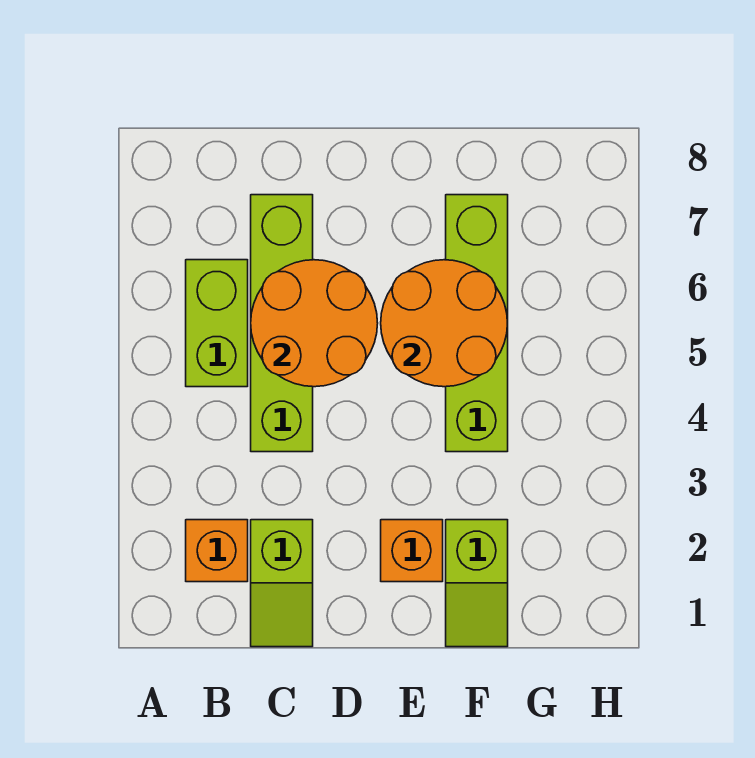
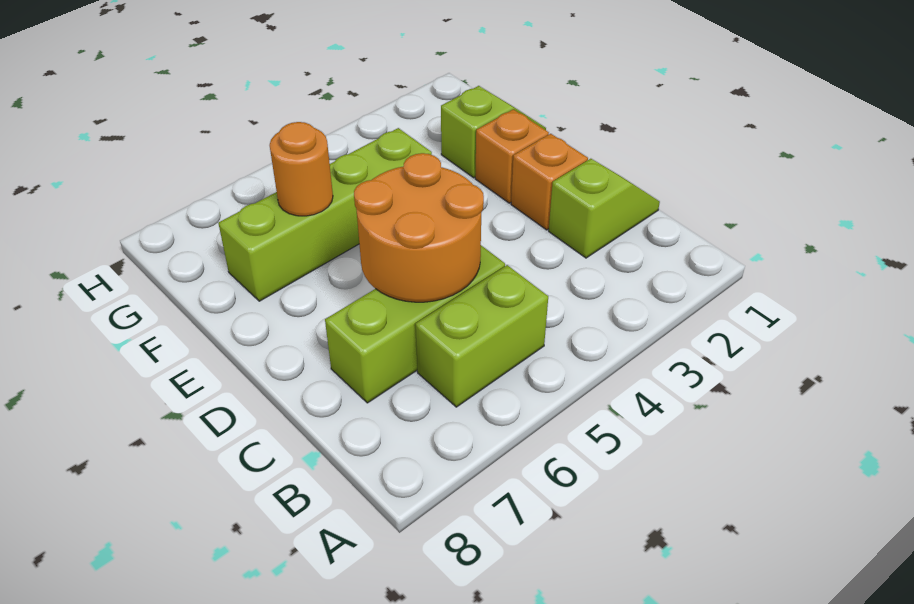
orange brick B2 level 1 -> orange brick D2 level 1
lime brick C4:C7 level 1 -> lime brick C5:C7 level 1
orange round brick E5:F6 level 2 -> orange round brick F6 level 2

